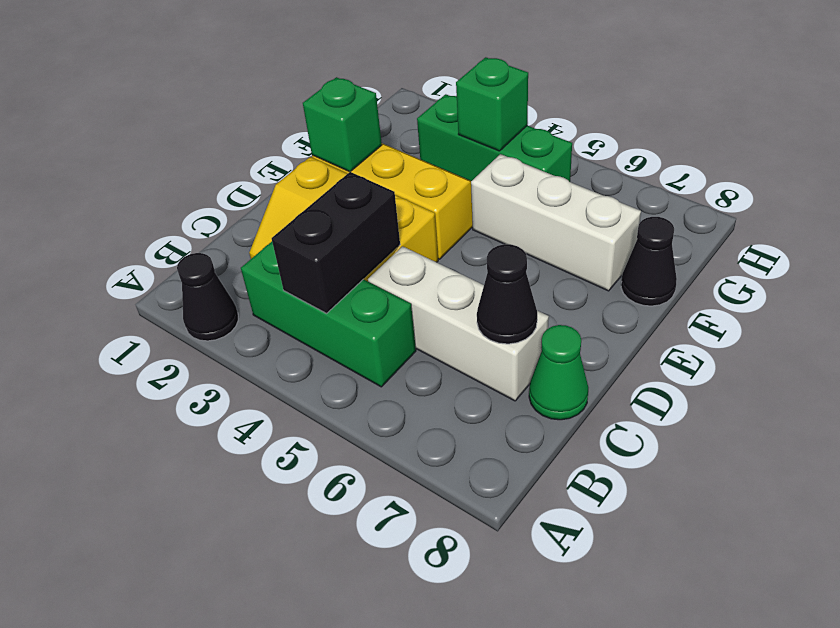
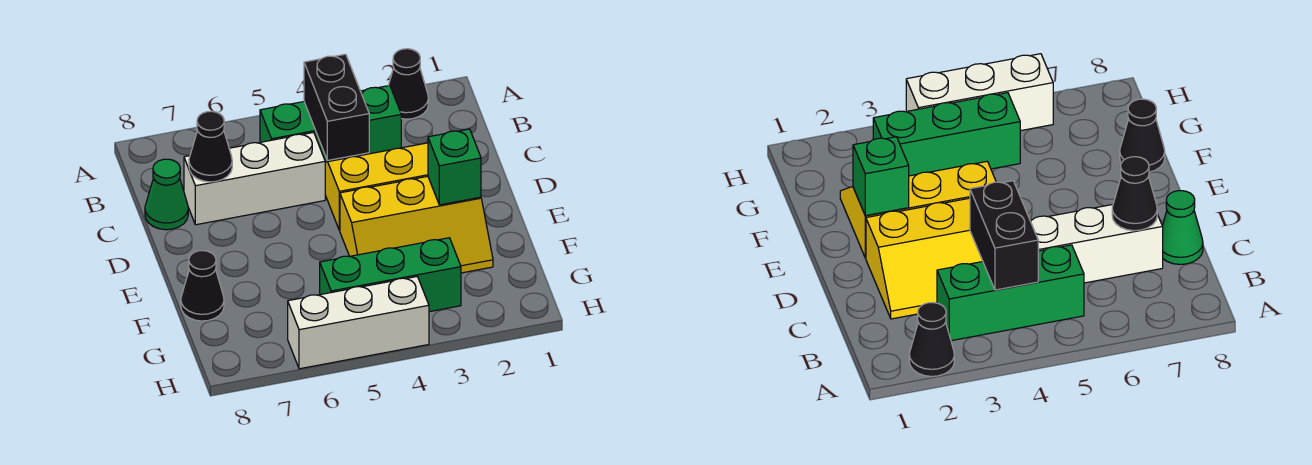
white brick F5:F7 level 1 -> white brick H4:H6 level 1
green brick G4 level 2 -> none

